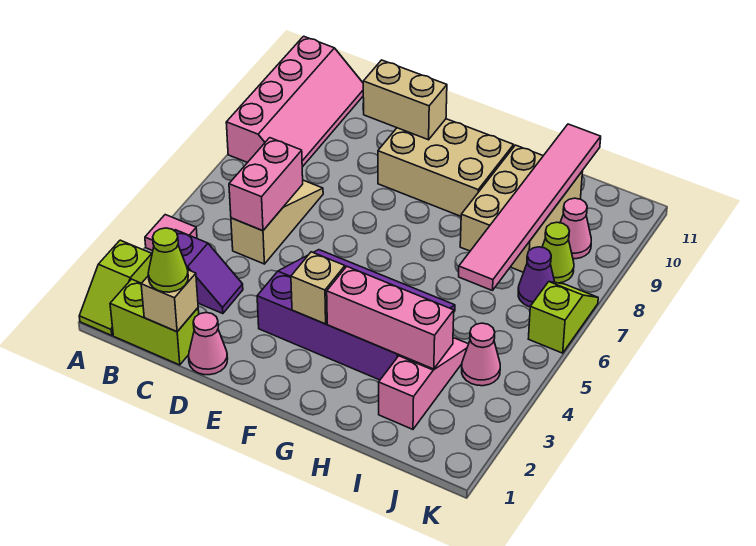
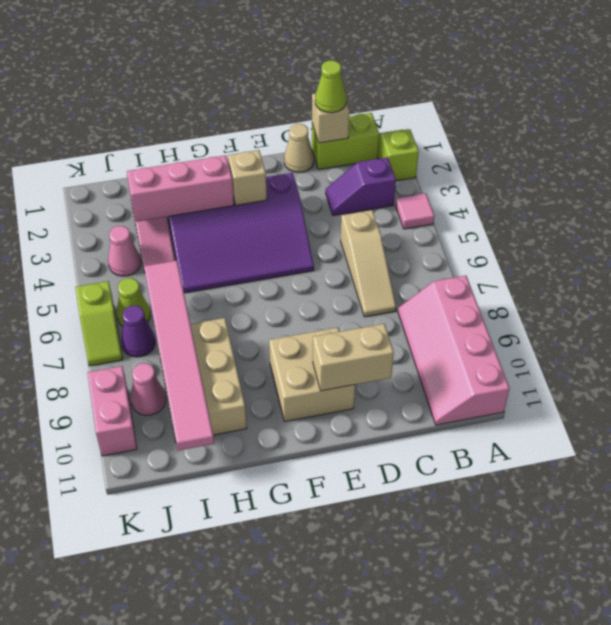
pink brick C5:C6 level 2 -> pink brick K9:K10 level 1
pink cone D1 level 1 -> tan cone D1 level 1
tan brick E9:G10 level 1 -> tan brick E9:F10 level 1
lime cone J8 level 1 -> lime cone J6 level 1

